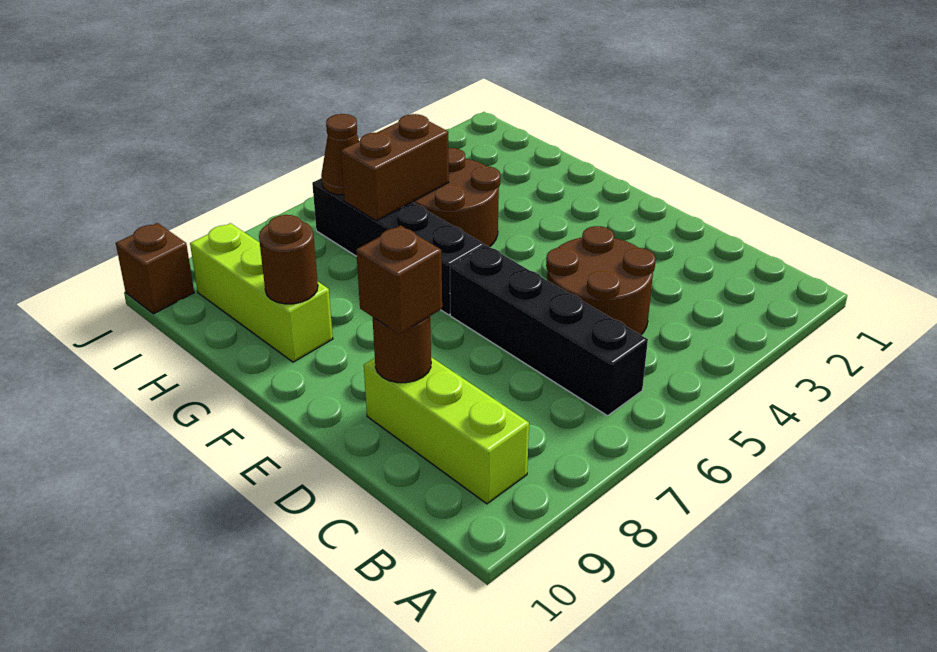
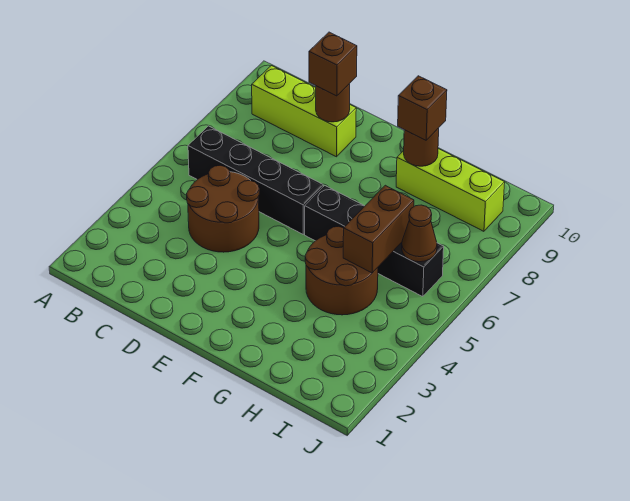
brown brick J10 level 1 -> brown brick G9 level 3

